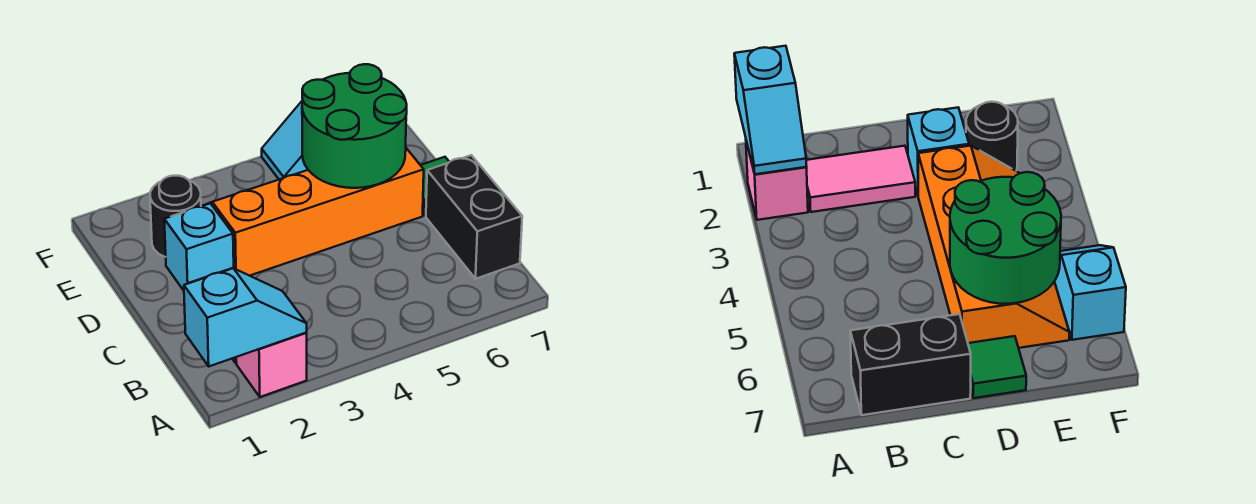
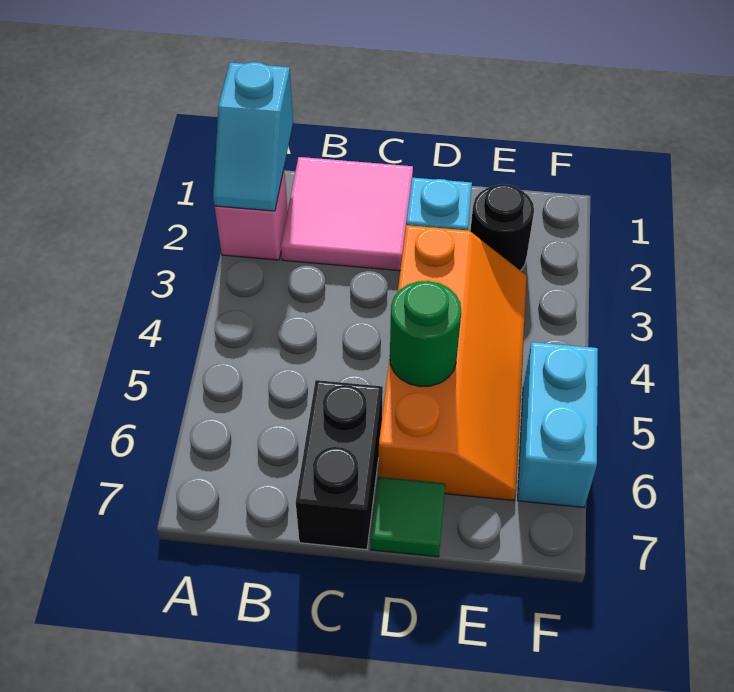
pink tile B2:C2 level 1 -> pink tile B1:C2 level 1
black brick B7:C7 level 1 -> black brick C6:C7 level 1
green round brick D5:E6 level 2 -> green round brick D5 level 2
cyan slope F5:F6 level 1 top 6 -> cyan brick F5:F6 level 1

